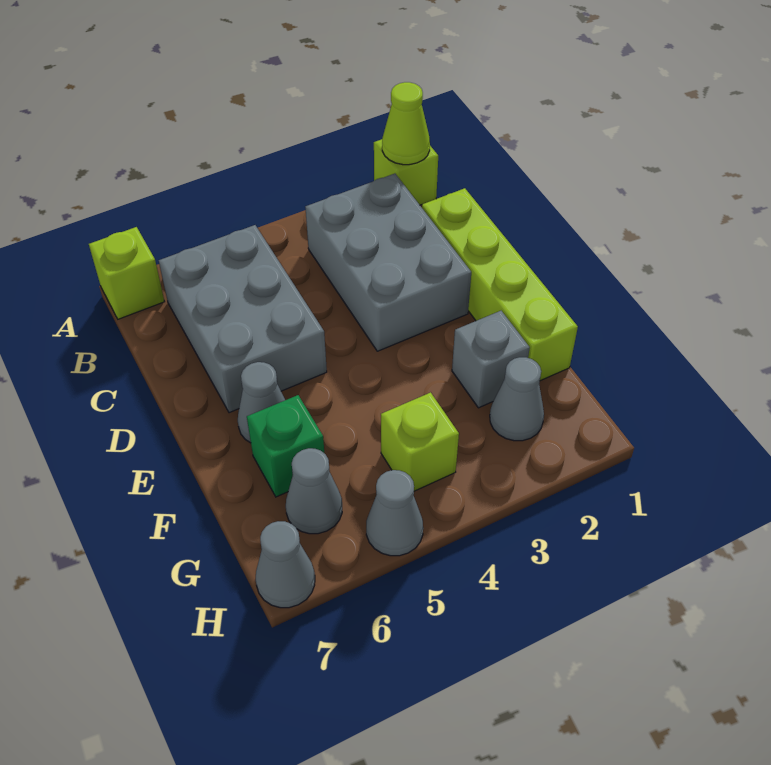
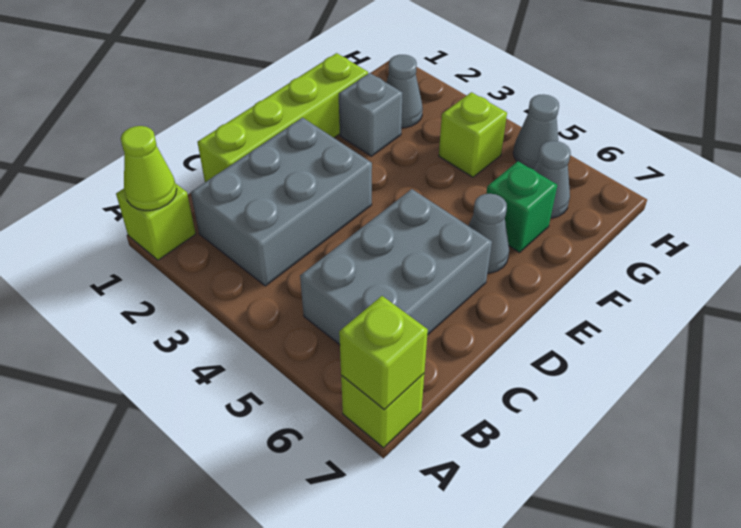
none -> lime brick A7 level 2
grey cone H7 level 1 -> none

